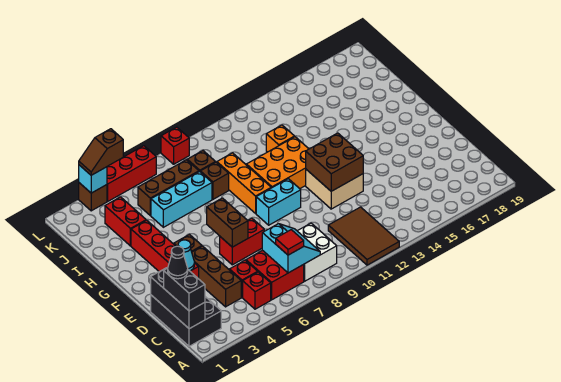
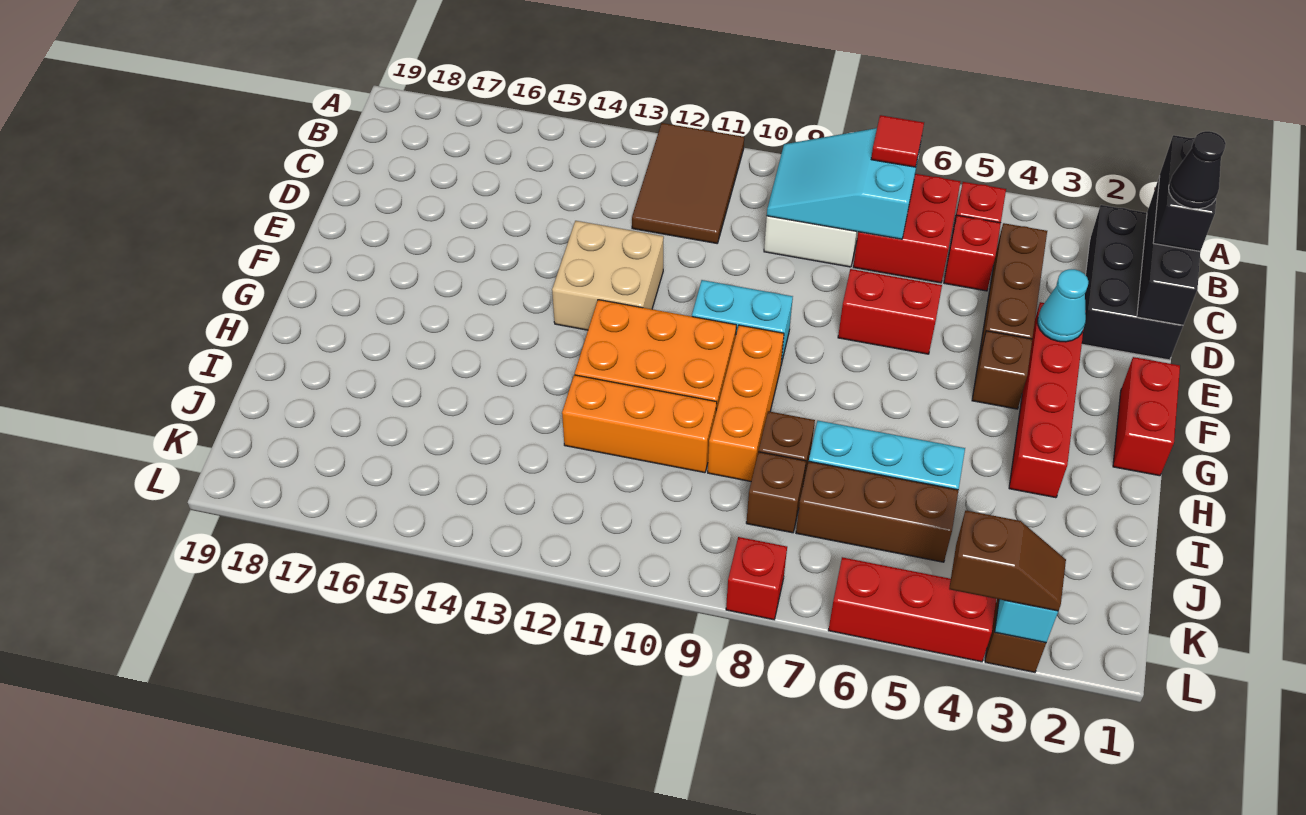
cyan slope B7:C8 level 2 top 7 -> cyan slope B7:C9 level 2 top 7
brown brick E6:F6 level 2 -> none
brown brick E12:F13 level 2 -> none
red brick I3:J3 level 1 -> red brick F1:G1 level 1
orange brick I12 level 1 -> orange brick I10:I12 level 1

